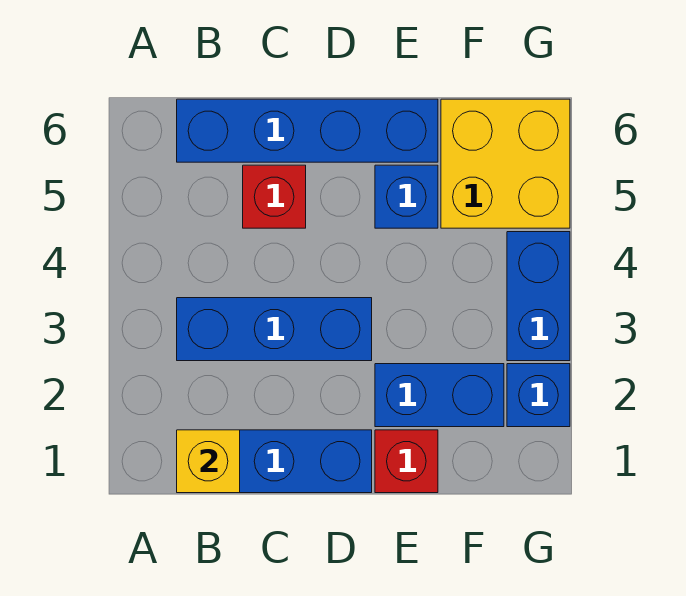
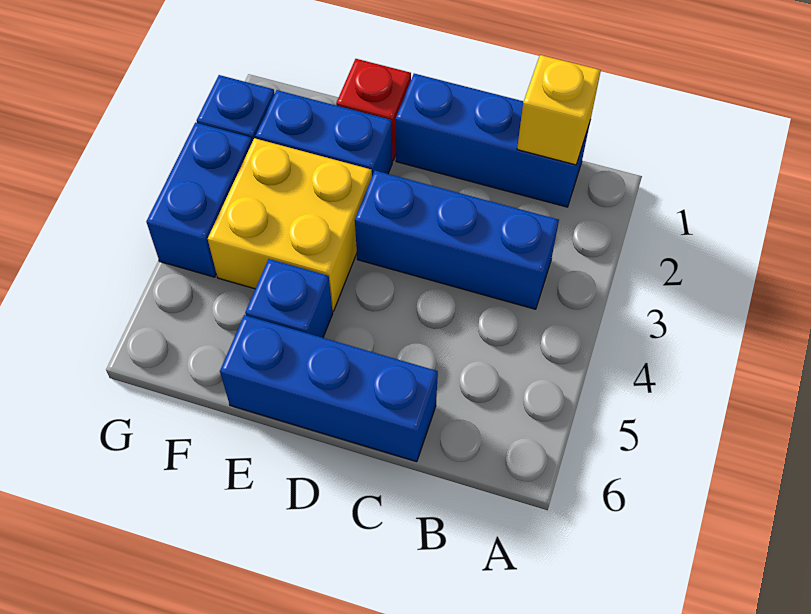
blue brick B6:E6 level 1 -> blue brick C6:E6 level 1
red brick C5 level 1 -> none
yellow brick F5:G6 level 1 -> yellow brick E3:F4 level 1

